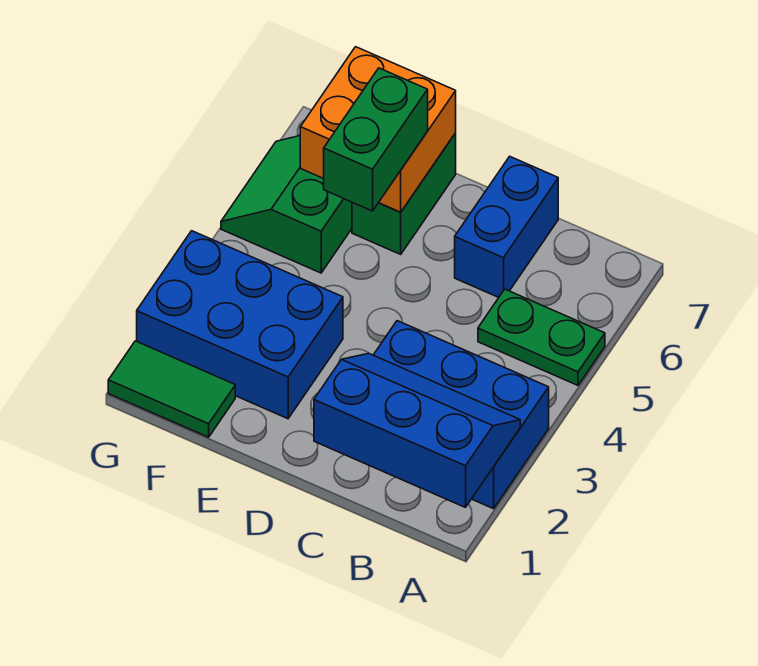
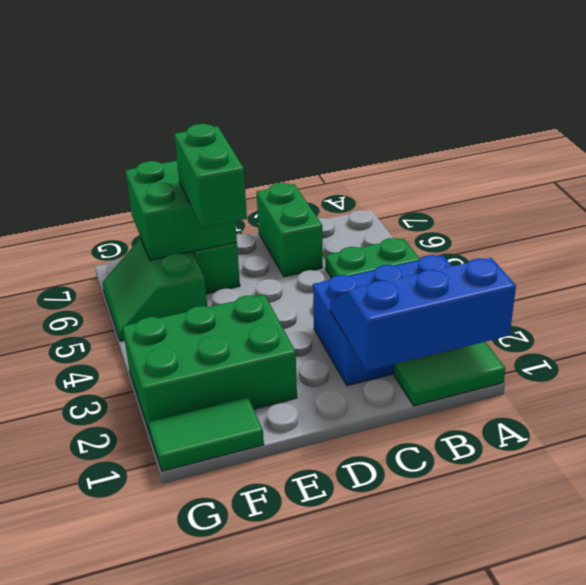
none -> green tile A1:B1 level 1
blue brick C6:C7 level 1 -> green brick C6:C7 level 1
blue brick E2:G3 level 1 -> green brick E2:G3 level 1
orange brick E6:F7 level 2 -> green brick E6:F7 level 2

